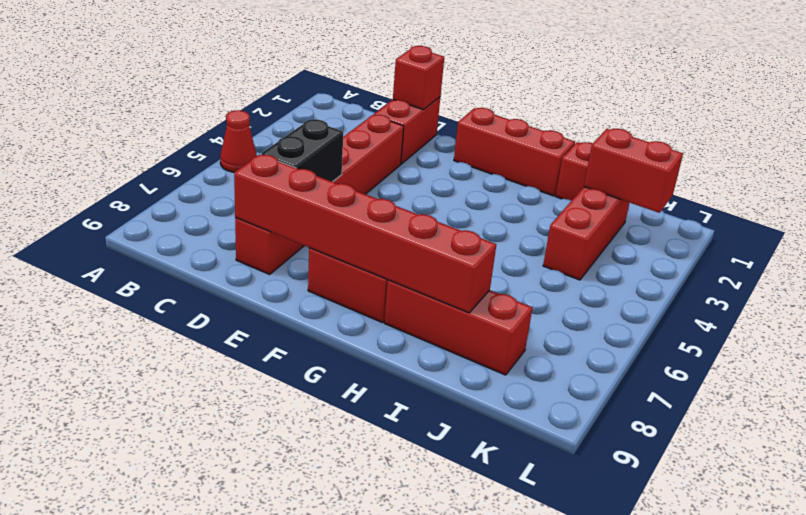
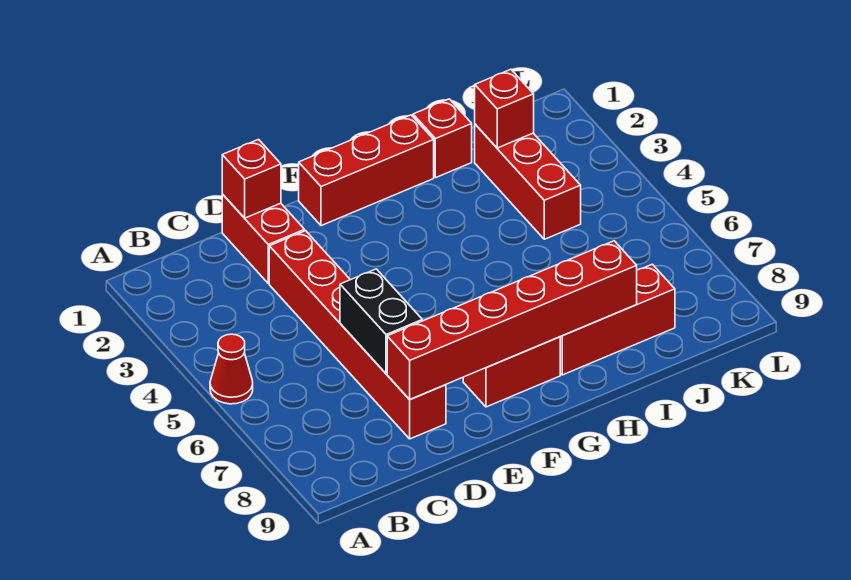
red brick J2:K2 level 2 -> red brick J2 level 2

